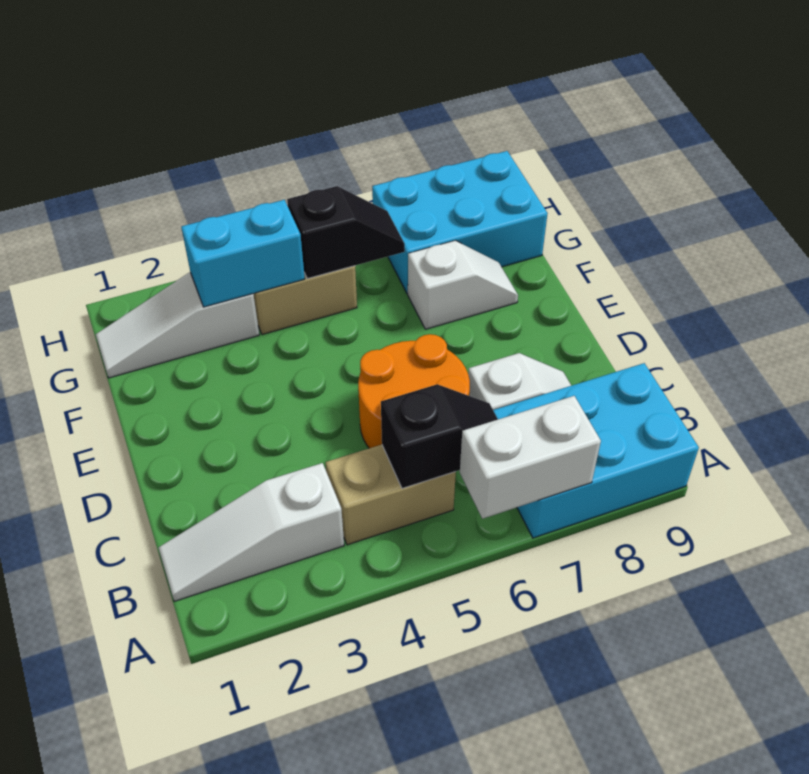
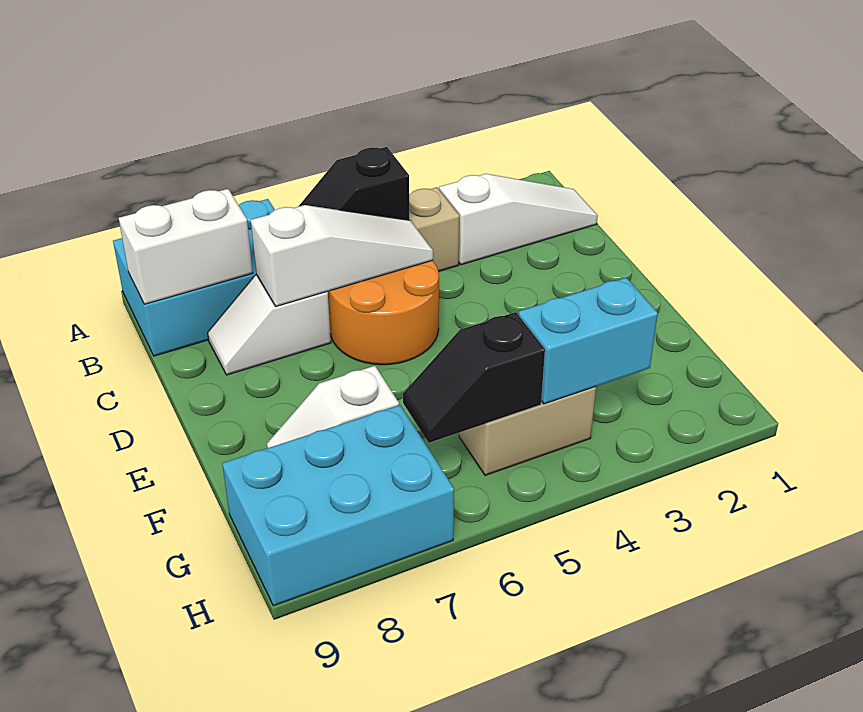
white brick A6:A7 level 2 -> white brick B8:B9 level 2
white slope G1:G3 level 1 top 3 -> white slope C5:C7 level 2 top 7

